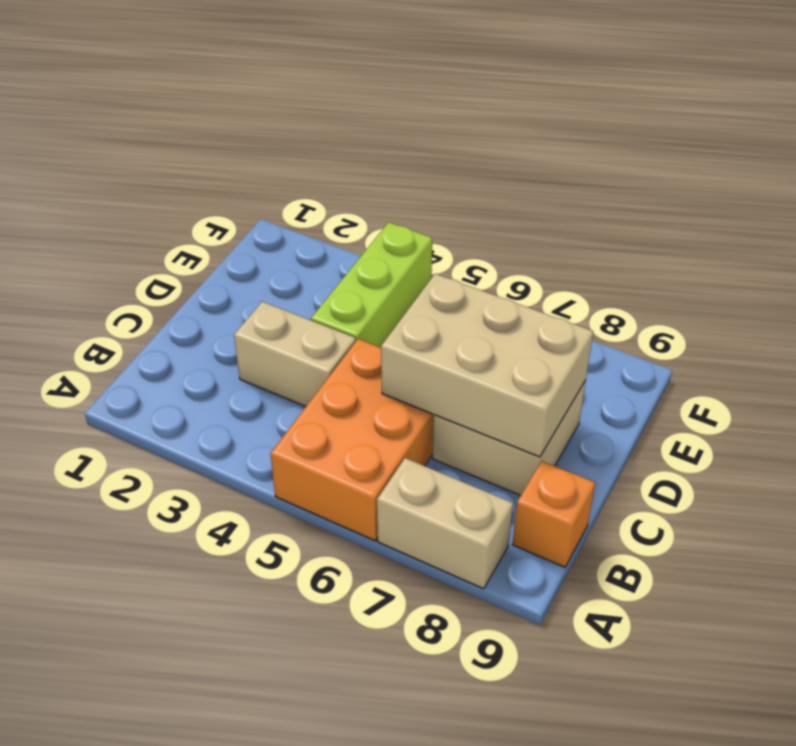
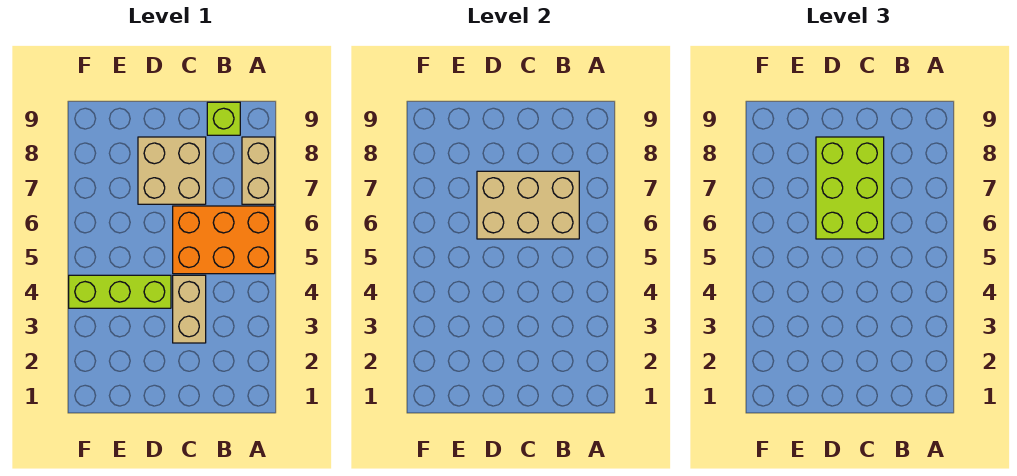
orange brick B9 level 1 -> lime brick B9 level 1
tan brick C6:D8 level 2 -> tan brick B6:D7 level 2
none -> lime brick C6:D8 level 3

